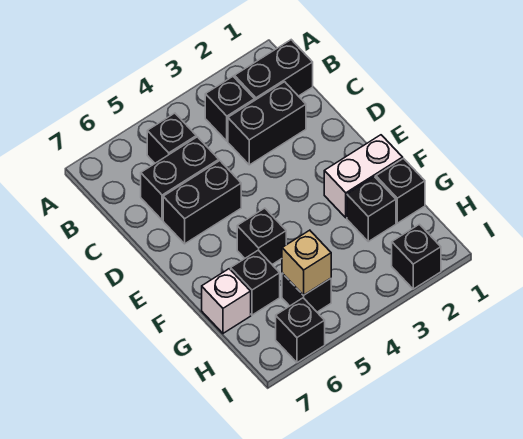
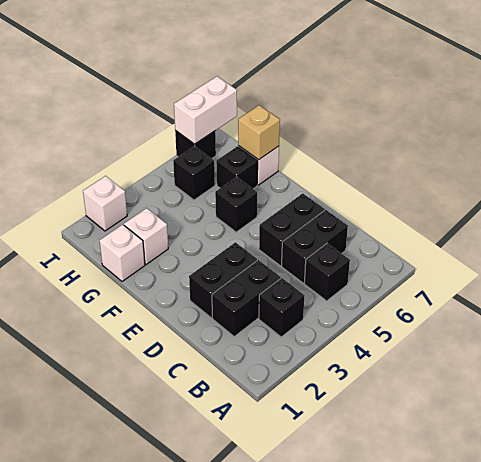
black brick B1:B2 level 1 -> black brick D2:D3 level 1
white brick F1:F2 level 1 -> white brick I6:I7 level 2
black brick G1 level 1 -> white brick G1 level 1
black brick G2 level 1 -> white brick G2 level 1
tan brick H5 level 2 -> tan brick G7 level 2
black brick I2 level 1 -> white brick I2 level 1

